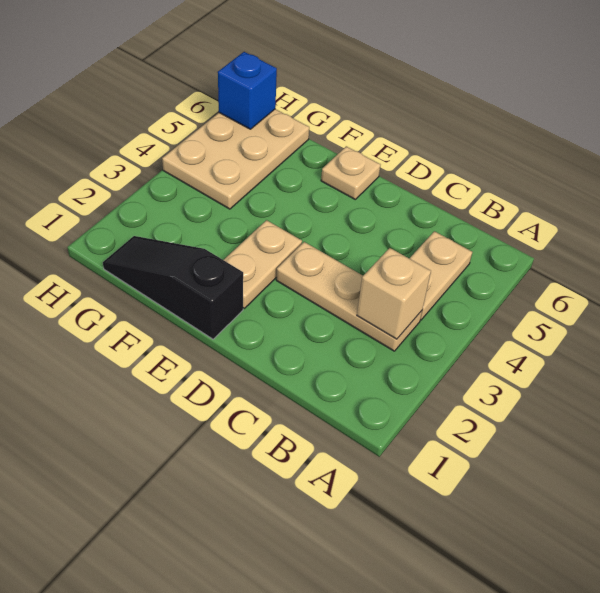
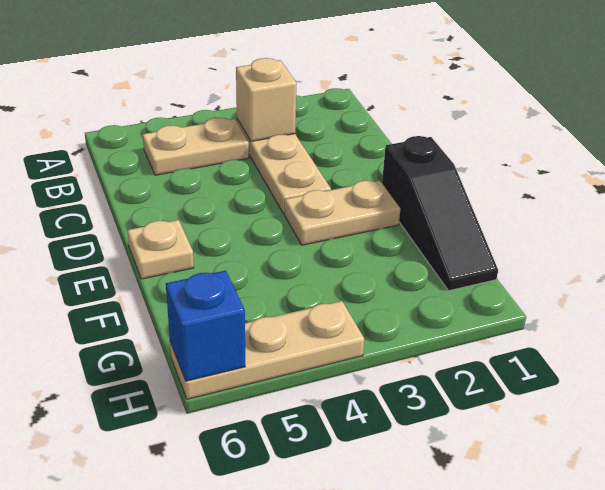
tan plate G4:H6 level 1 -> tan plate H4:H6 level 1

